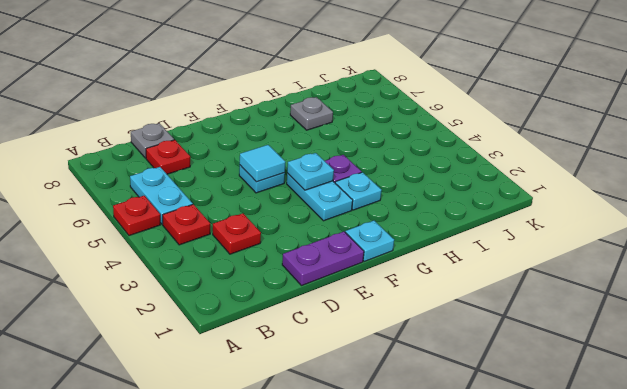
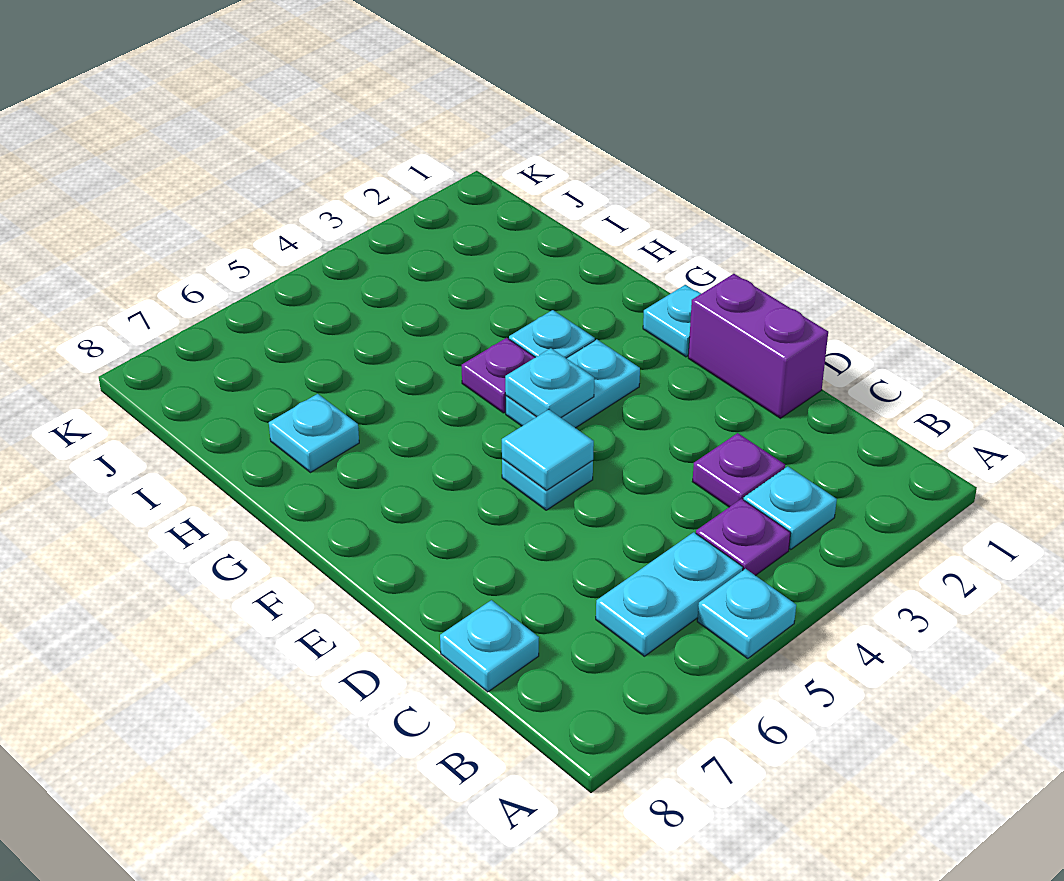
red plate A5 level 1 -> cyan plate A5 level 1
none -> cyan plate B3 level 1
red plate B4 level 1 -> purple plate B4 level 1
red plate C3 level 1 -> purple plate C3 level 1
red plate C7 level 1 -> none
grey plate C8 level 1 -> cyan plate C8 level 1
purple plate D1:E1 level 1 -> purple brick D1:E1 level 1
grey plate H7 level 1 -> cyan plate H7 level 1

